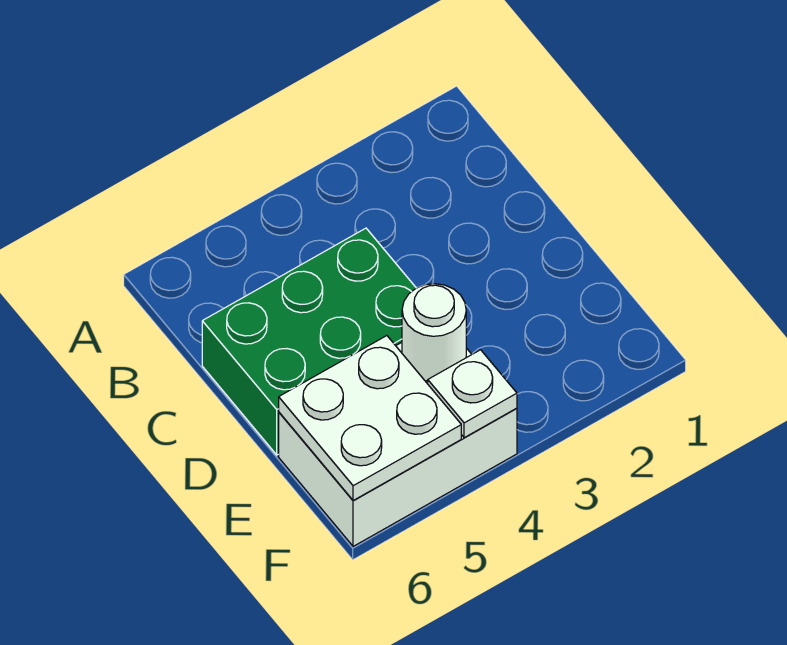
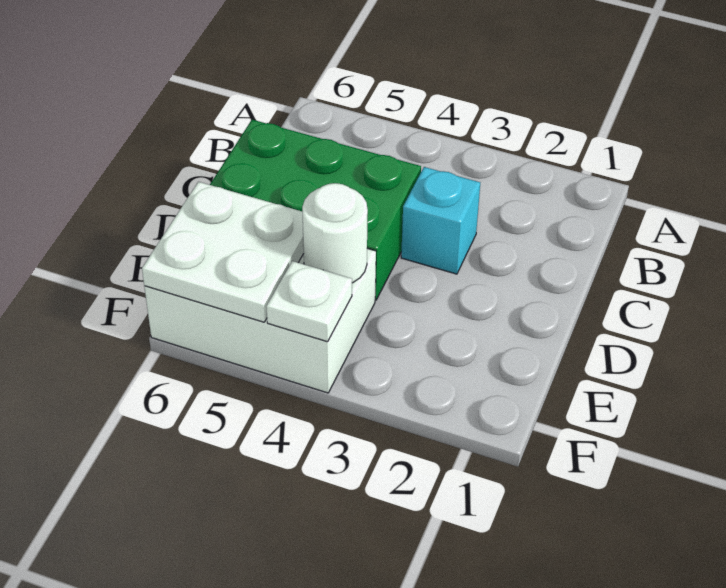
none -> cyan brick C3 level 1

